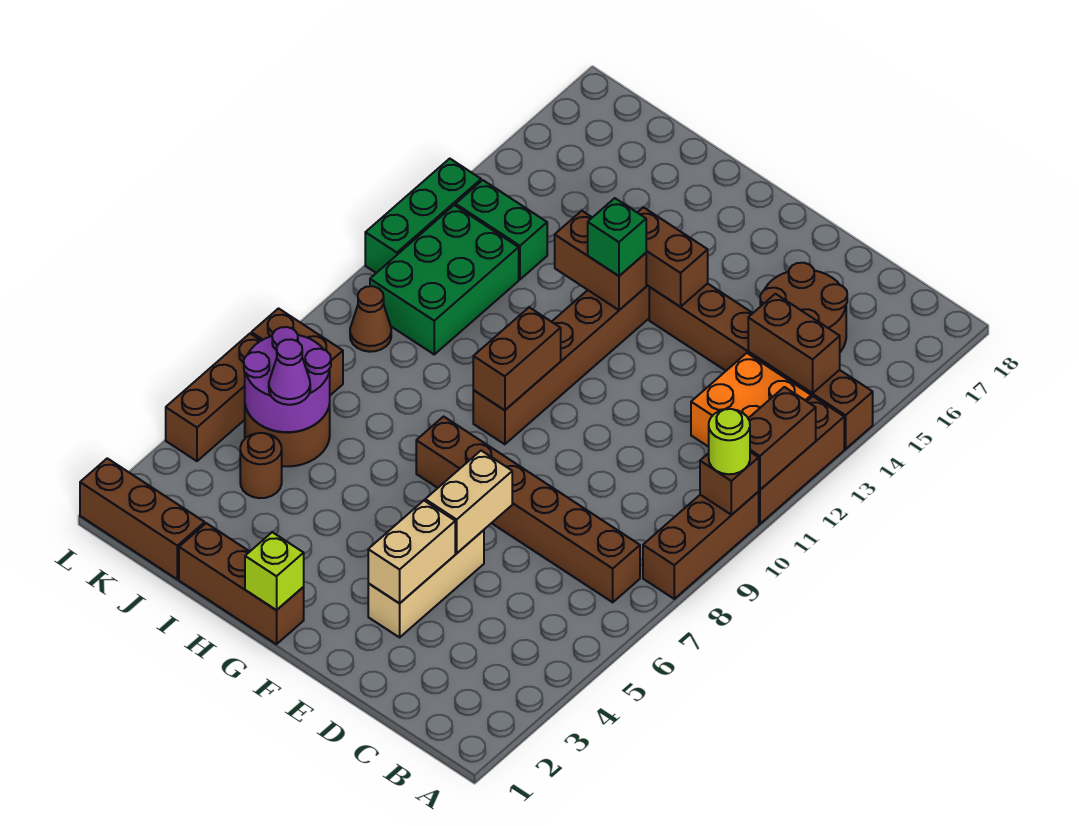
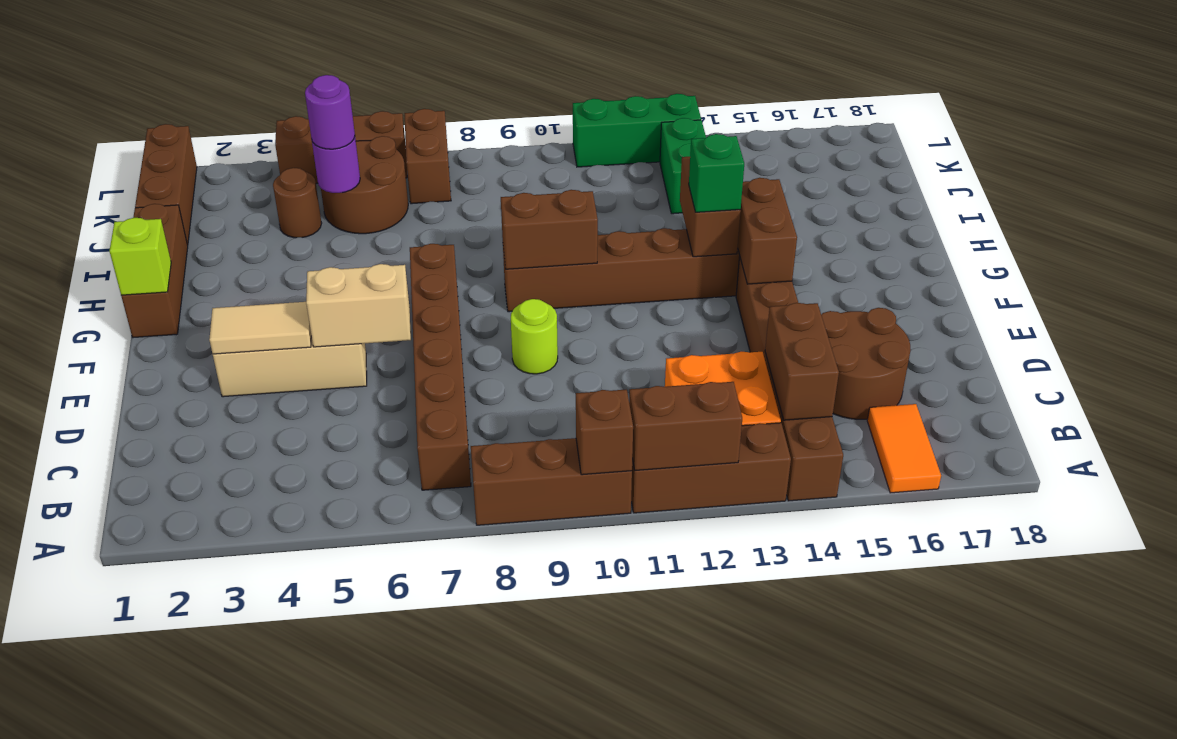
lime round brick A10 level 3 -> lime round brick E9 level 1
none -> orange tile A16:B16 level 1
tan brick E3:E4 level 2 -> tan tile E3:E4 level 2
purple round brick J5:K6 level 2 -> purple round brick J5 level 2
purple cone J5 level 3 -> purple round brick J5 level 3
green brick J10:K12 level 1 -> none
brown cone K9 level 1 -> none

